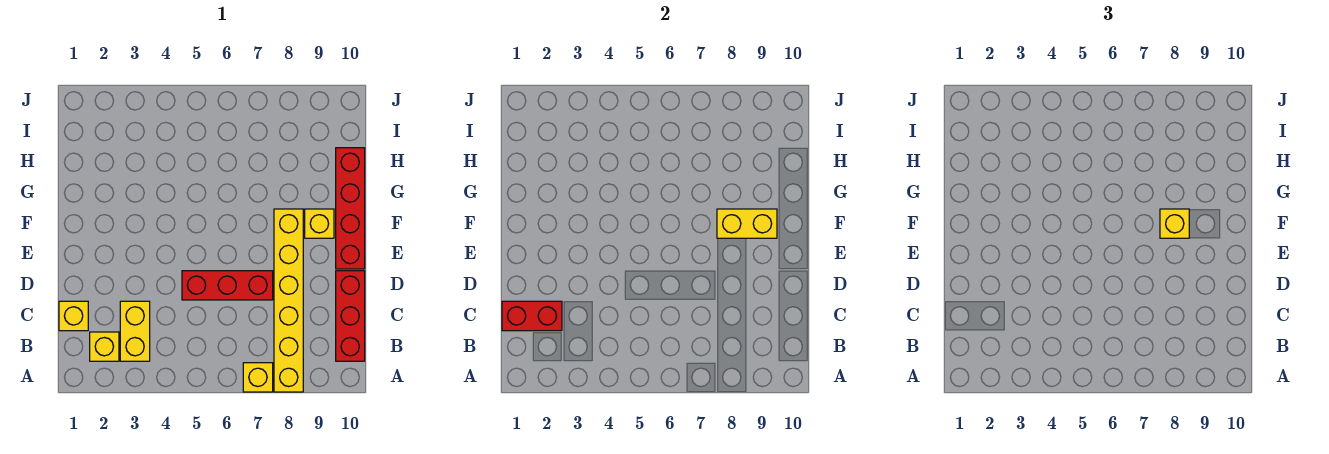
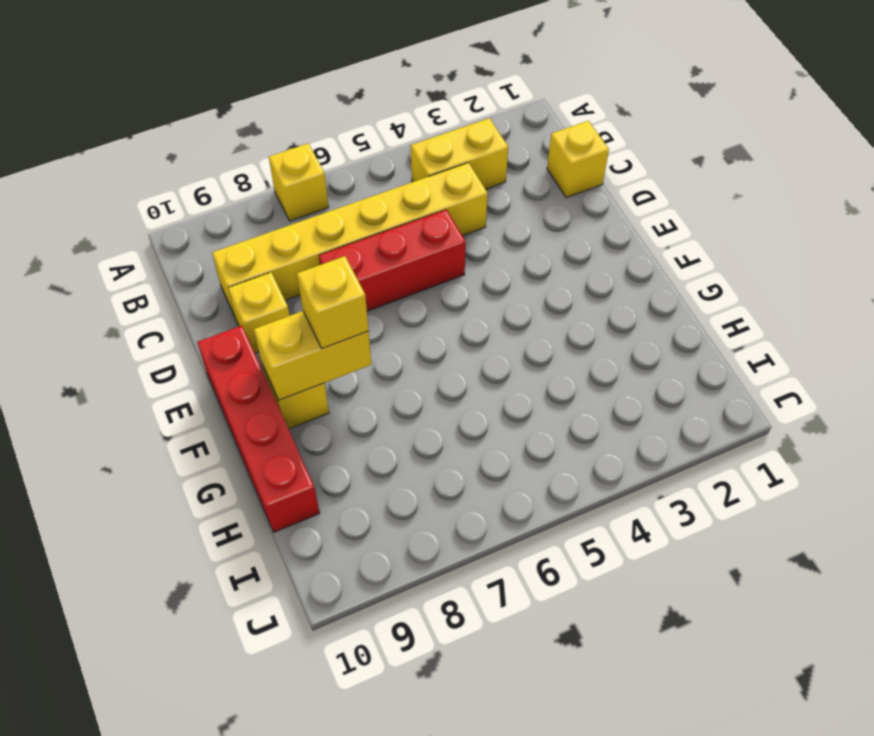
yellow brick A8:F8 level 1 -> yellow brick C4:C9 level 1
yellow brick B2 level 1 -> yellow brick D9 level 1
yellow brick B3:C3 level 1 -> yellow brick B3:B4 level 1
red brick B10:D10 level 1 -> none
red brick C1:C2 level 2 -> none

